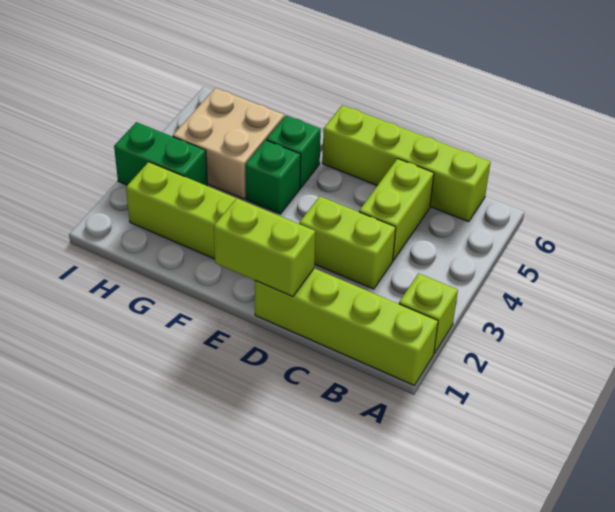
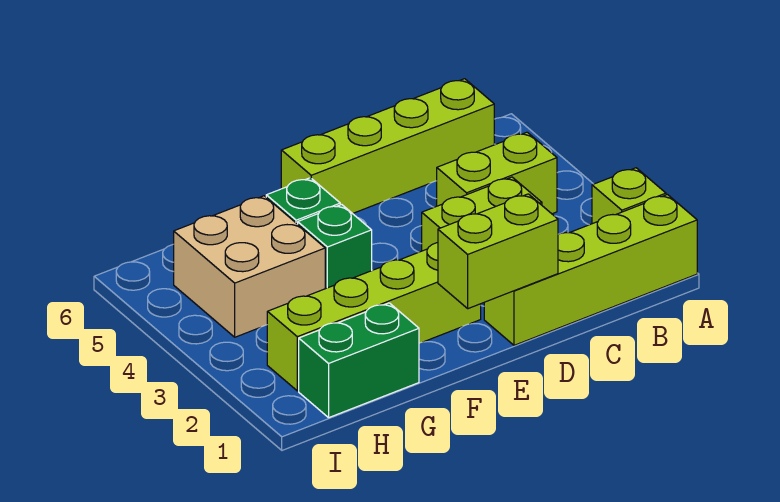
lime brick C4:C5 level 1 -> lime brick B4:C4 level 1
green brick H3:I3 level 1 -> green brick G1:H1 level 1

